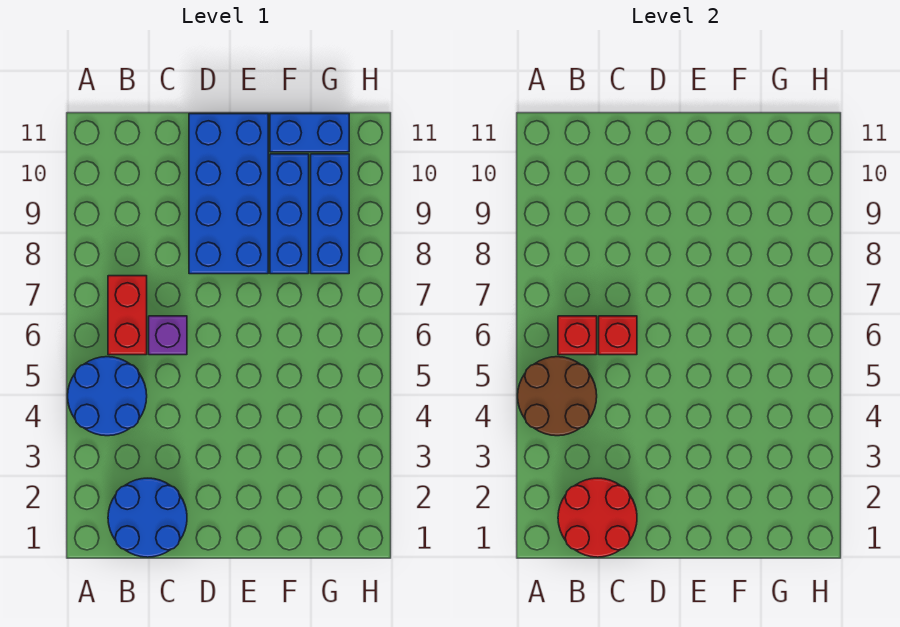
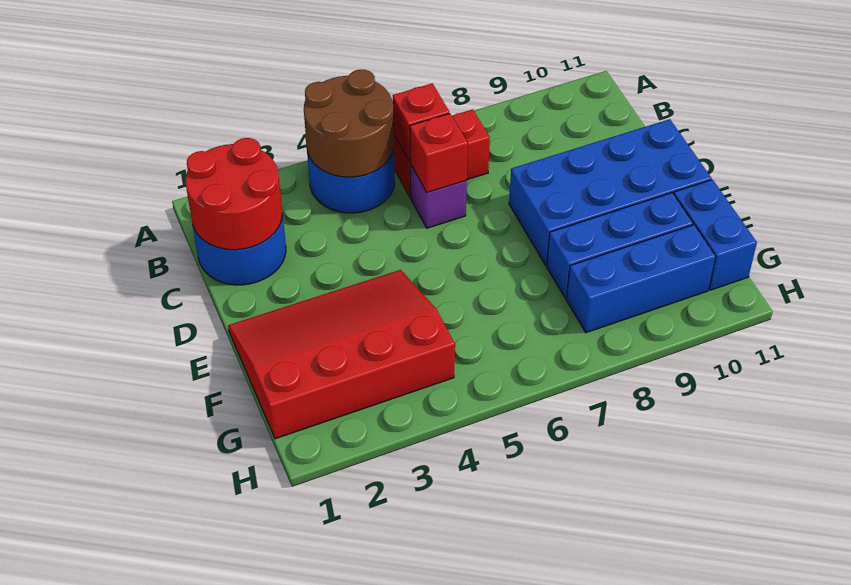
none -> red slope E1:G4 level 1 top G

